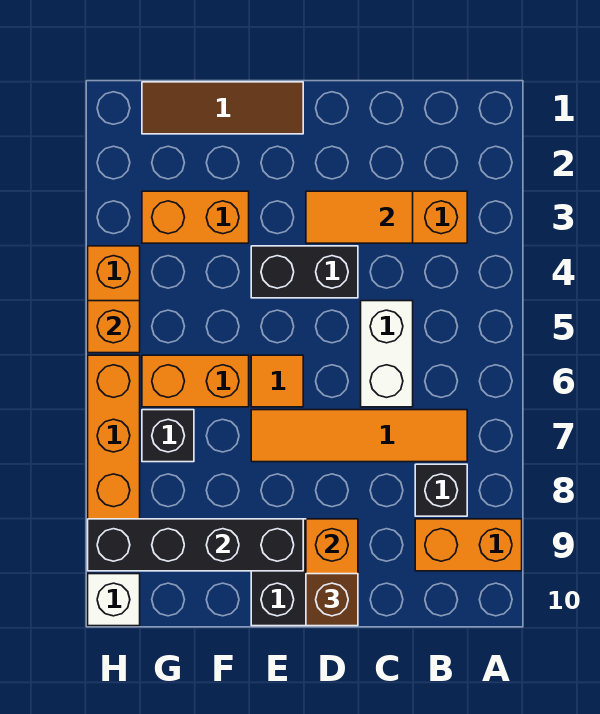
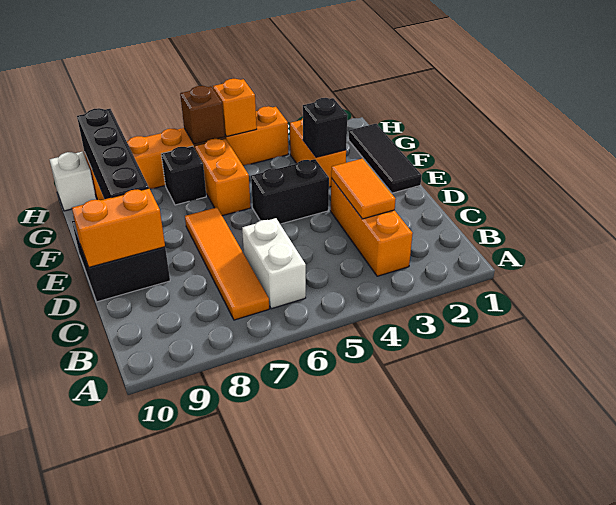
orange brick A9:B9 level 1 -> none
black brick B8 level 1 -> black brick F3 level 2
white brick C5:C6 level 1 -> white brick B6:C6 level 1
black brick D4:E4 level 1 -> black brick E4:E5 level 1
brown brick D10 level 3 -> brown brick H6 level 2
brown tile E1:G1 level 1 -> black tile E1:G1 level 1
orange tile E6 level 1 -> none

